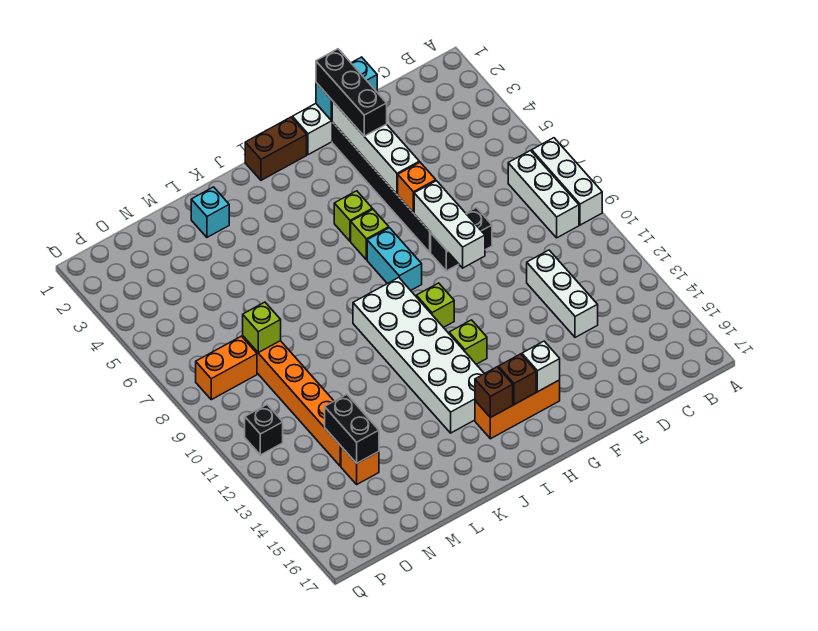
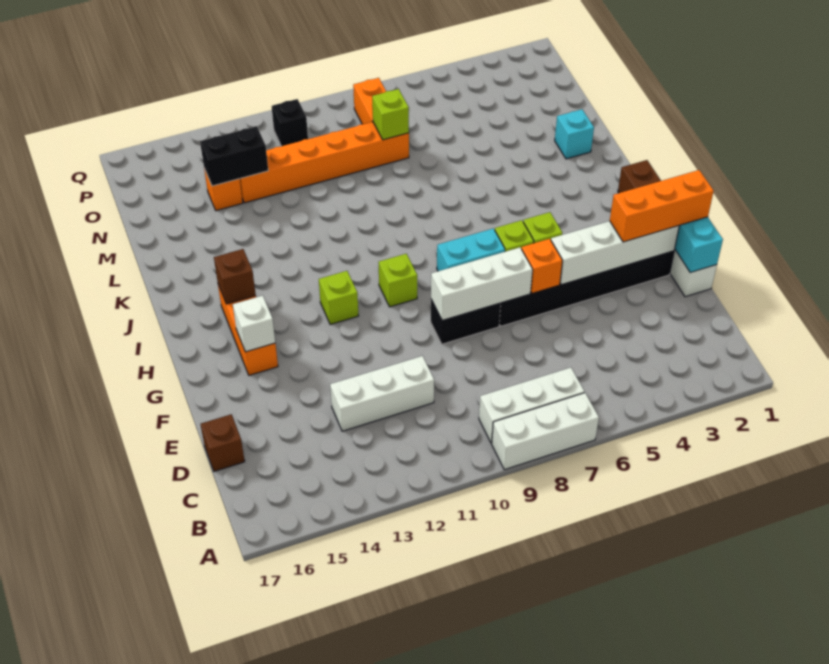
black brick E8:F8 level 1 -> black brick F8:F9 level 1
black brick F1:F3 level 3 -> orange brick F1:F3 level 3
brown brick H15 level 2 -> brown brick D17 level 1
white brick I9:J14 level 1 -> none

